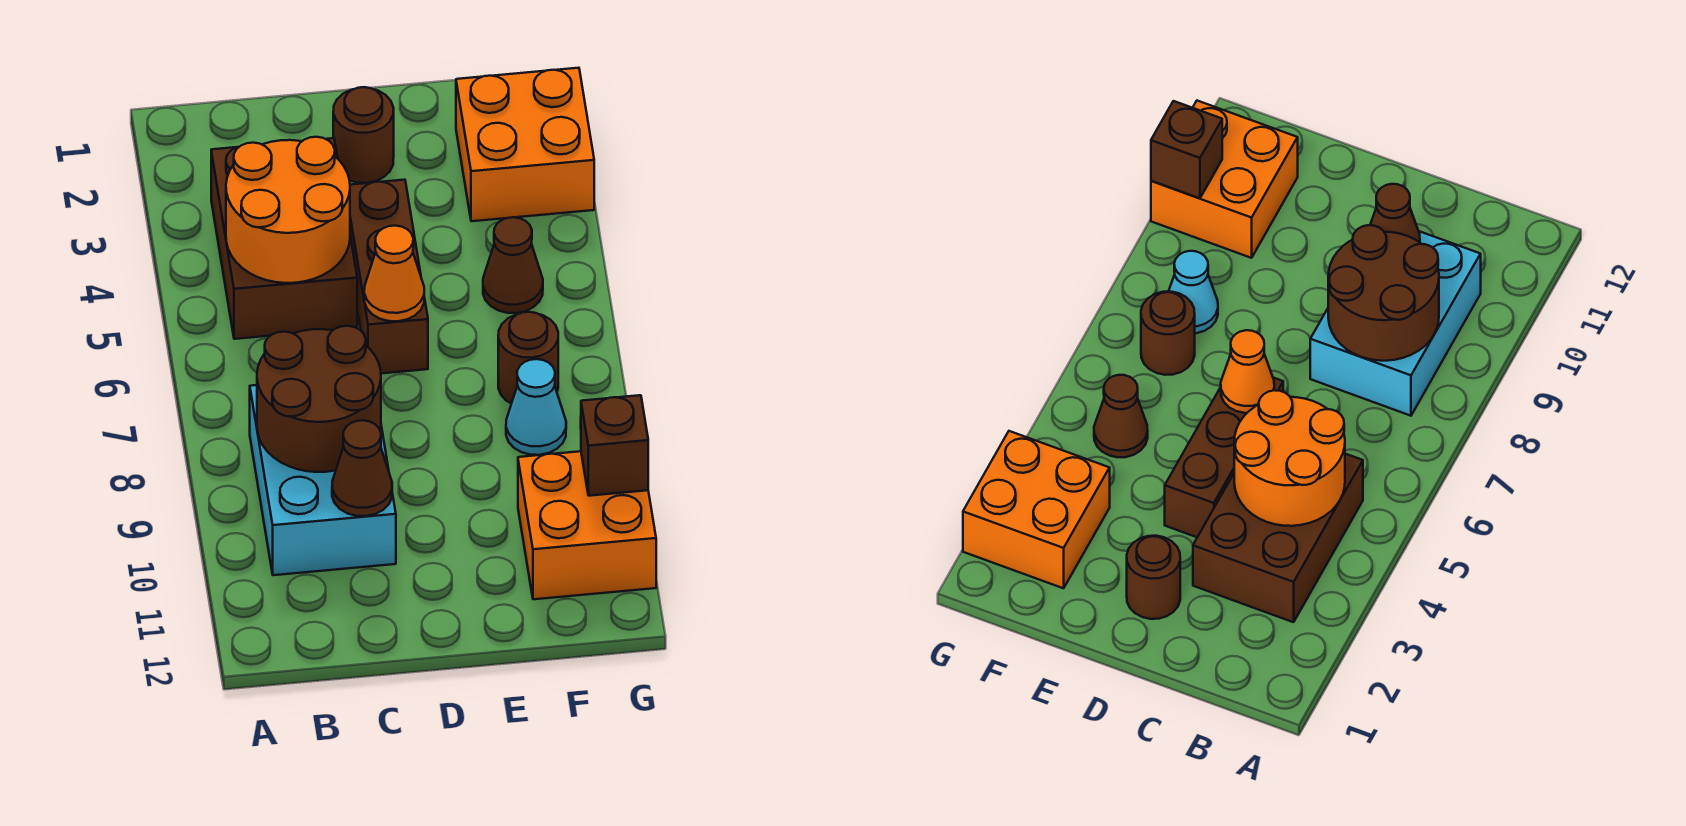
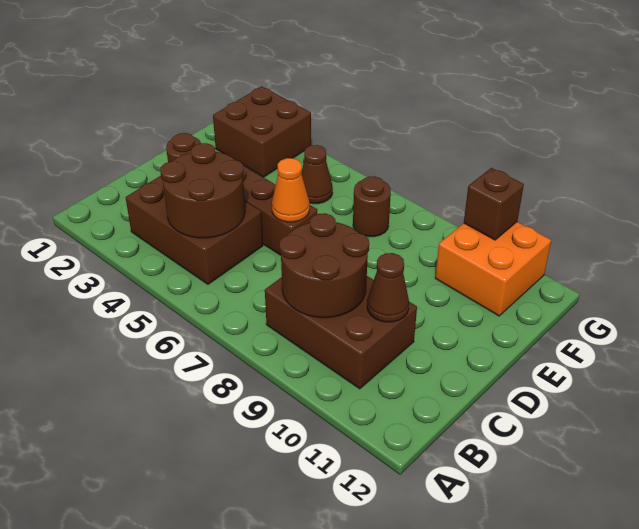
orange round brick B4:C5 level 2 -> brown round brick B4:C5 level 2
cyan brick B8:C10 level 1 -> brown brick B8:C10 level 1
orange brick F2:G3 level 1 -> brown brick F2:G3 level 1
cyan cone F8 level 1 -> none

